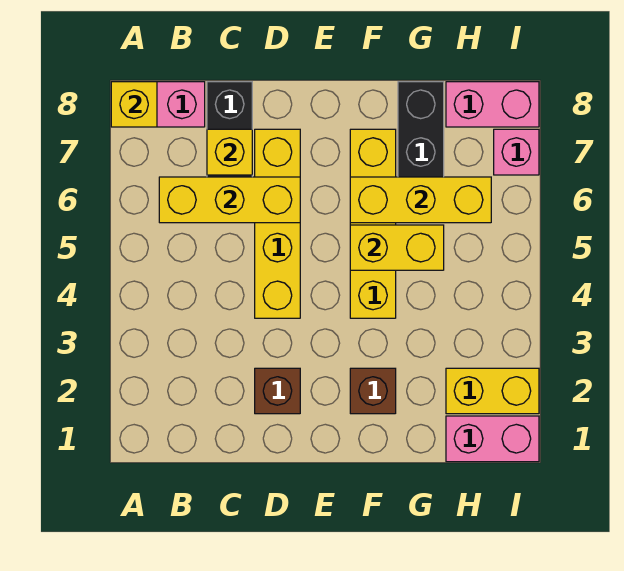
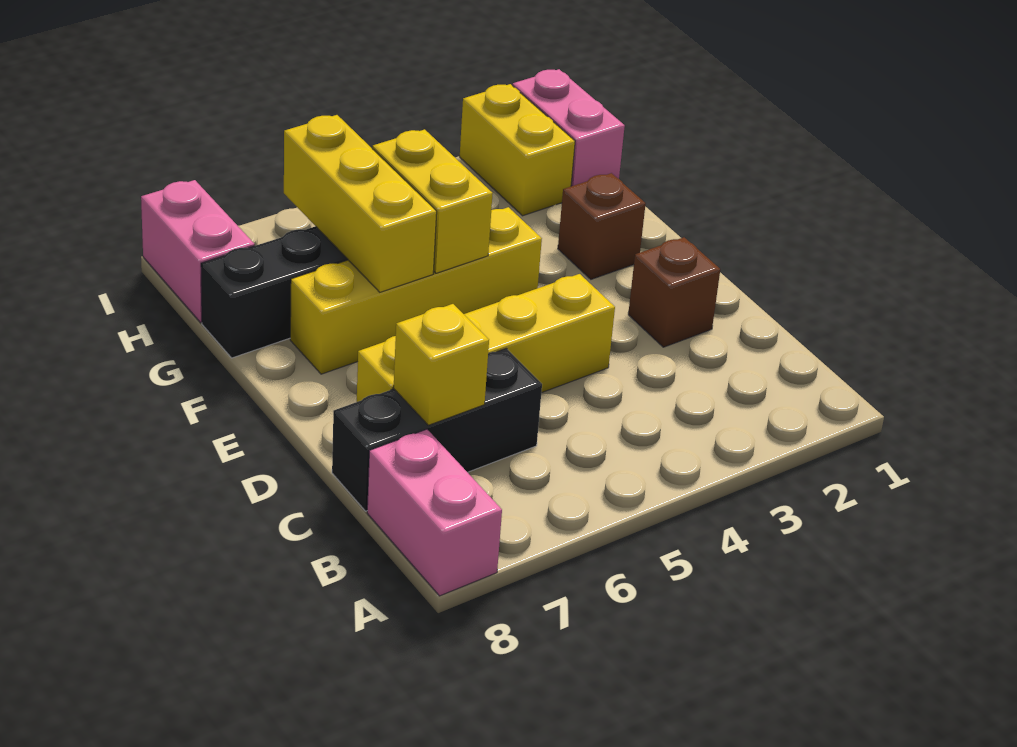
yellow brick A8 level 2 -> none
yellow brick B6:D6 level 2 -> none
pink brick I7 level 1 -> none

